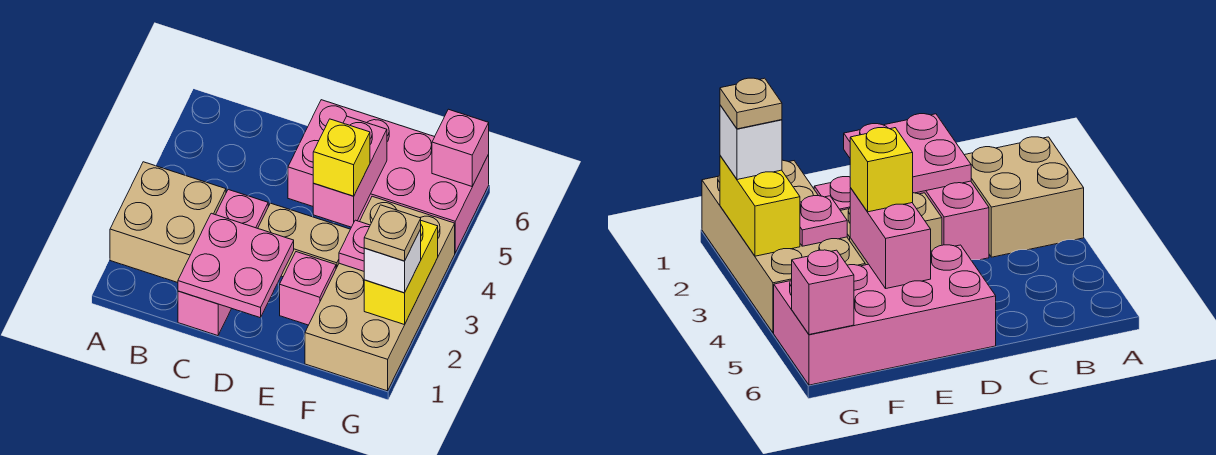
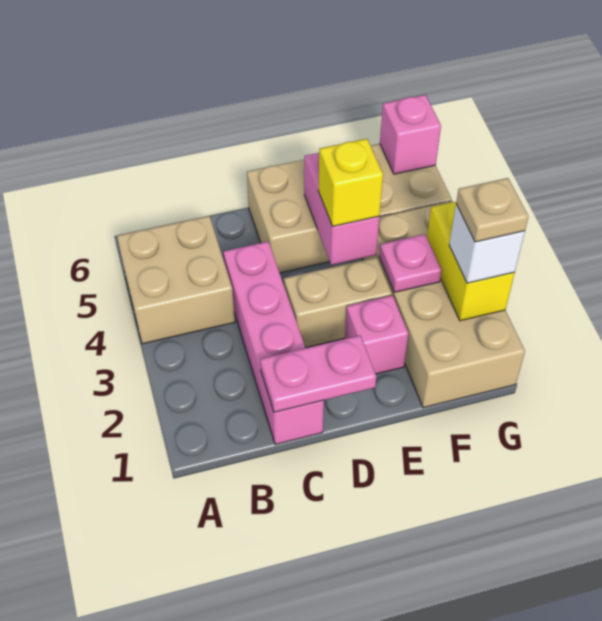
tan brick A2:B3 level 1 -> tan brick A4:B5 level 1
pink brick C1:C3 level 1 -> pink brick C1:C4 level 1
pink plate C1:D2 level 2 -> pink plate C1:D1 level 2
pink brick D5:G6 level 1 -> tan brick D5:G6 level 1

